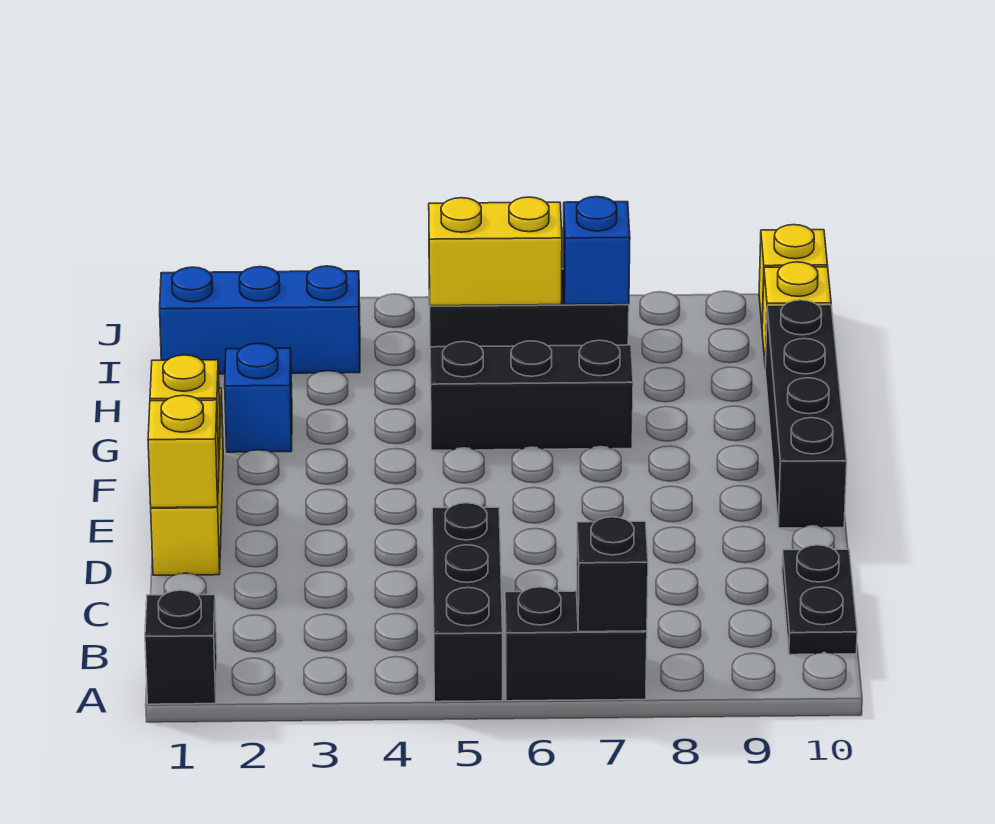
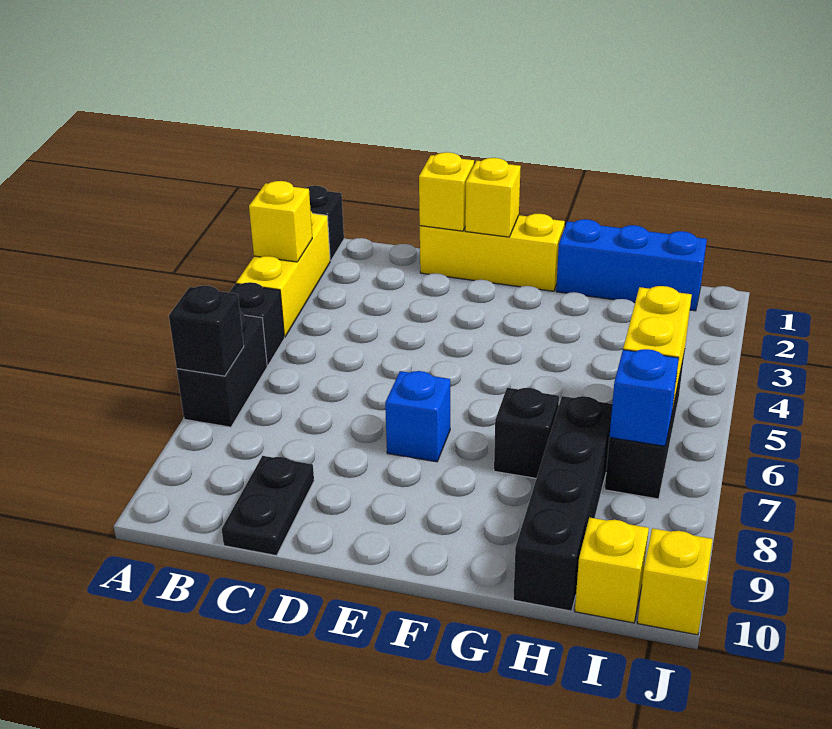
none -> yellow brick A2:A4 level 1
none -> yellow brick A3 level 2
black brick A5:C5 level 1 -> black brick A5 level 1
black plate B10:C10 level 1 -> black plate C9:C10 level 1
black brick E10:H10 level 1 -> black brick H7:H10 level 1
blue brick G2 level 1 -> blue brick E7 level 1
black brick G5:G7 level 1 -> black brick G7 level 1
blue brick I1:I3 level 1 -> blue brick G1:I1 level 1

